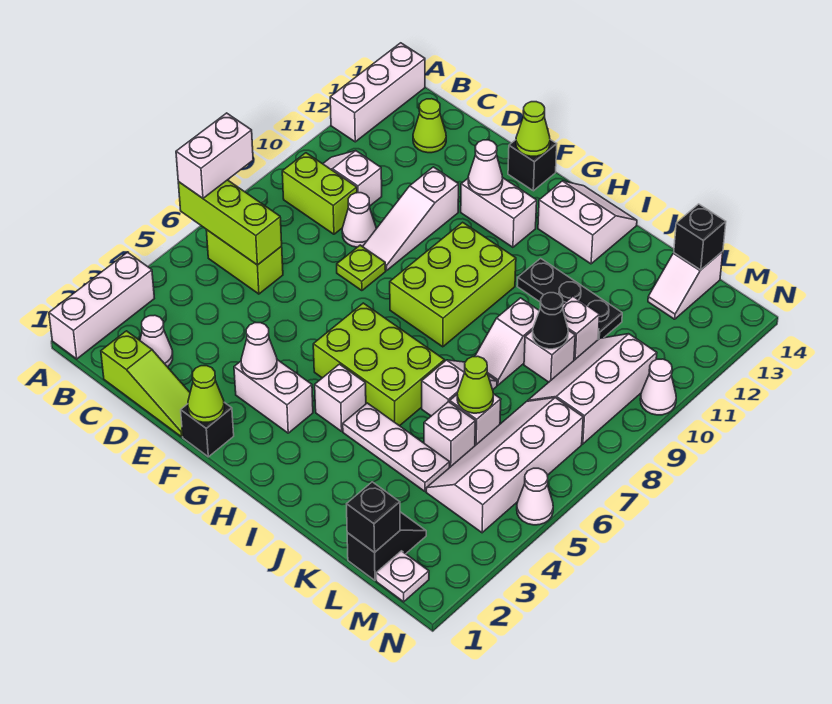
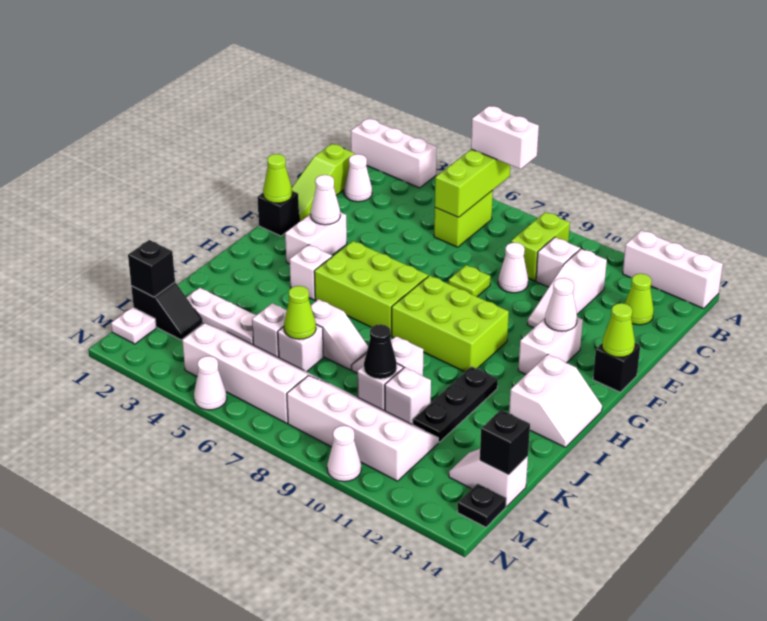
white slope E9:E11 level 1 top 11 -> white slope C11:E11 level 1 top C
lime brick G5:I6 level 1 -> lime brick G5:H7 level 1
white plate I4:K4 level 1 -> white plate K2:K4 level 1
white slope L8:M10 level 1 top M -> white slope L8:M11 level 1 top M
none -> black plate M14 level 1

